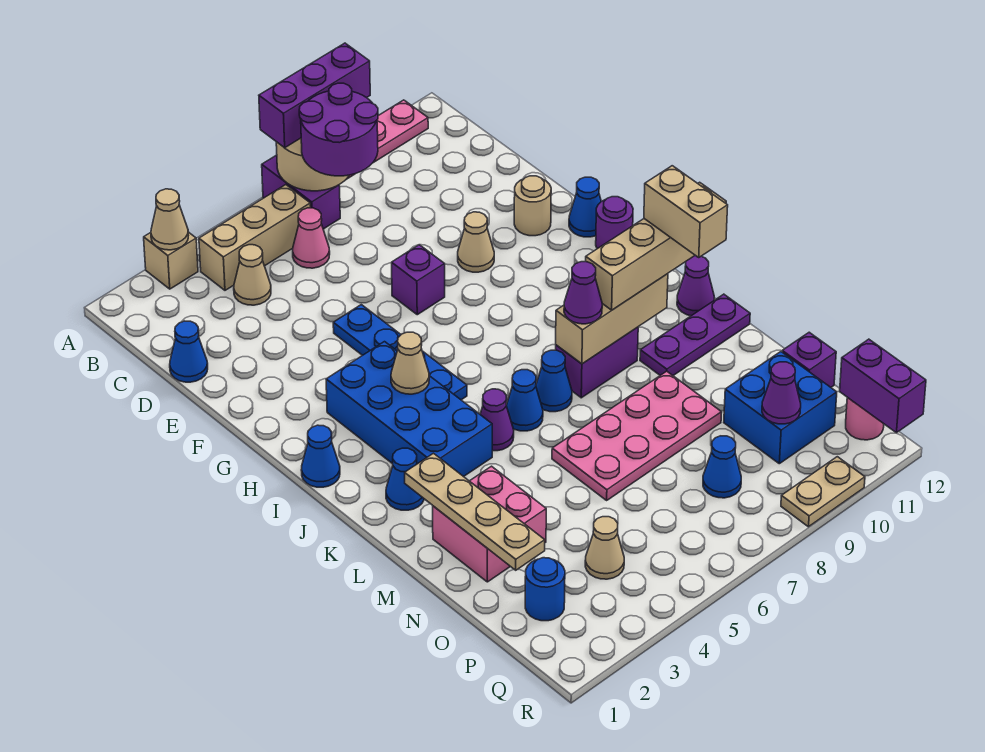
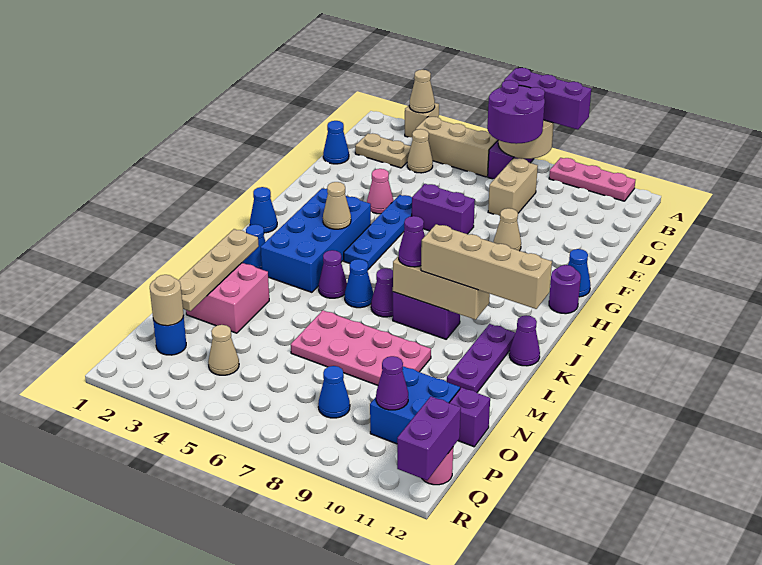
pink cone C6 level 1 -> pink cone F4 level 1
purple brick F7 level 1 -> purple brick F6:F7 level 1
tan round brick F11 level 1 -> tan round brick P2 level 2
blue cone K7 level 1 -> purple cone K7 level 1
tan brick K11:L11 level 4 -> tan brick C8:D8 level 1
purple plate L10:L12 level 1 -> purple plate K11:M11 level 1
tan plate R9:R10 level 1 -> tan plate C2:C3 level 1

